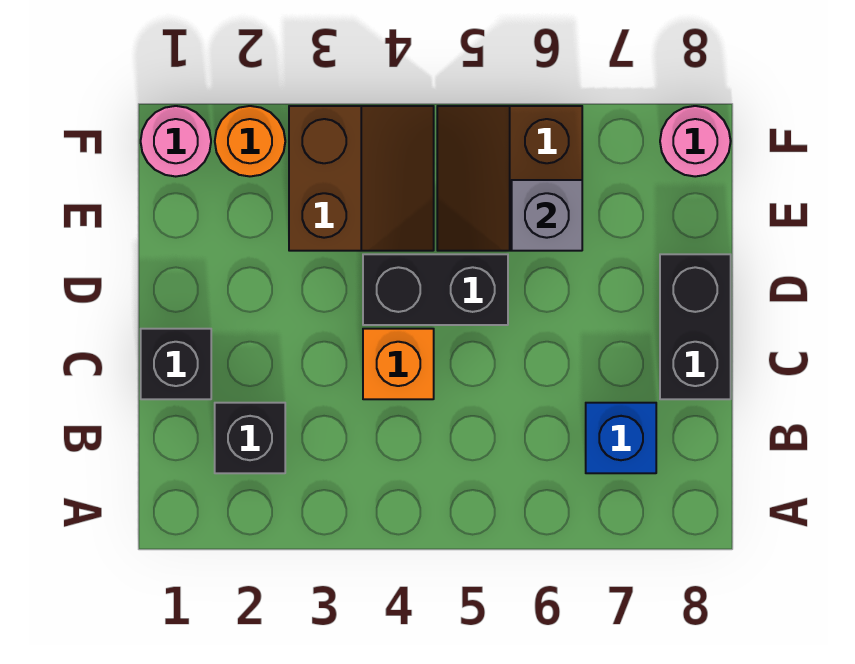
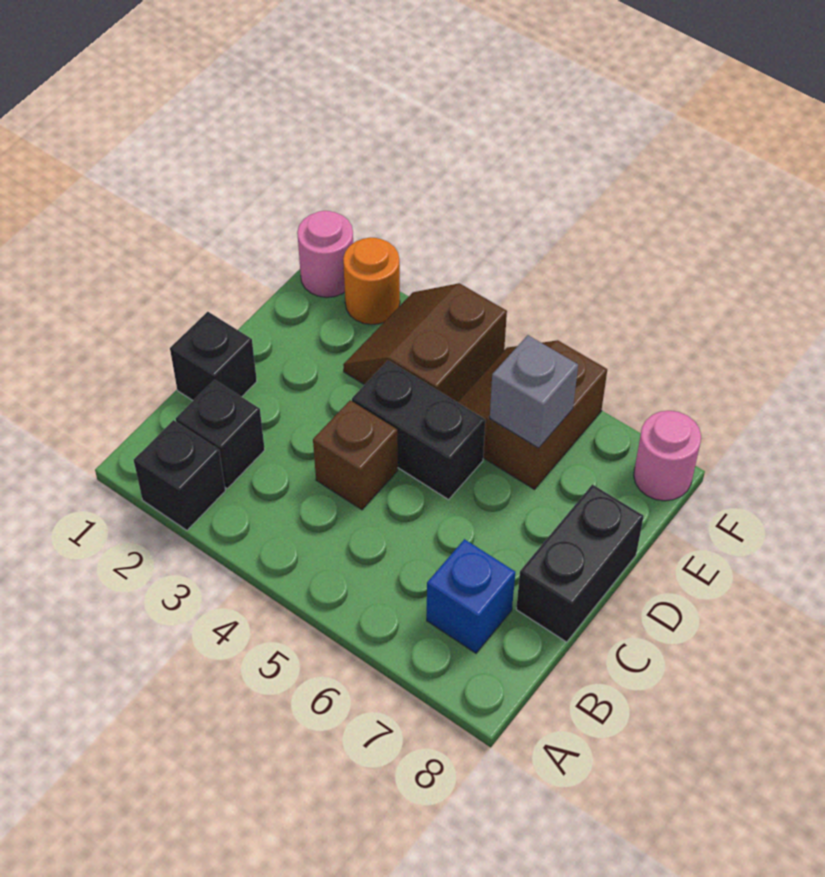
none -> black brick A2 level 1
orange brick C4 level 1 -> brown brick C4 level 1
brown slope E3:F4 level 1 top 3 -> brown slope E3:F4 level 1 top 4

